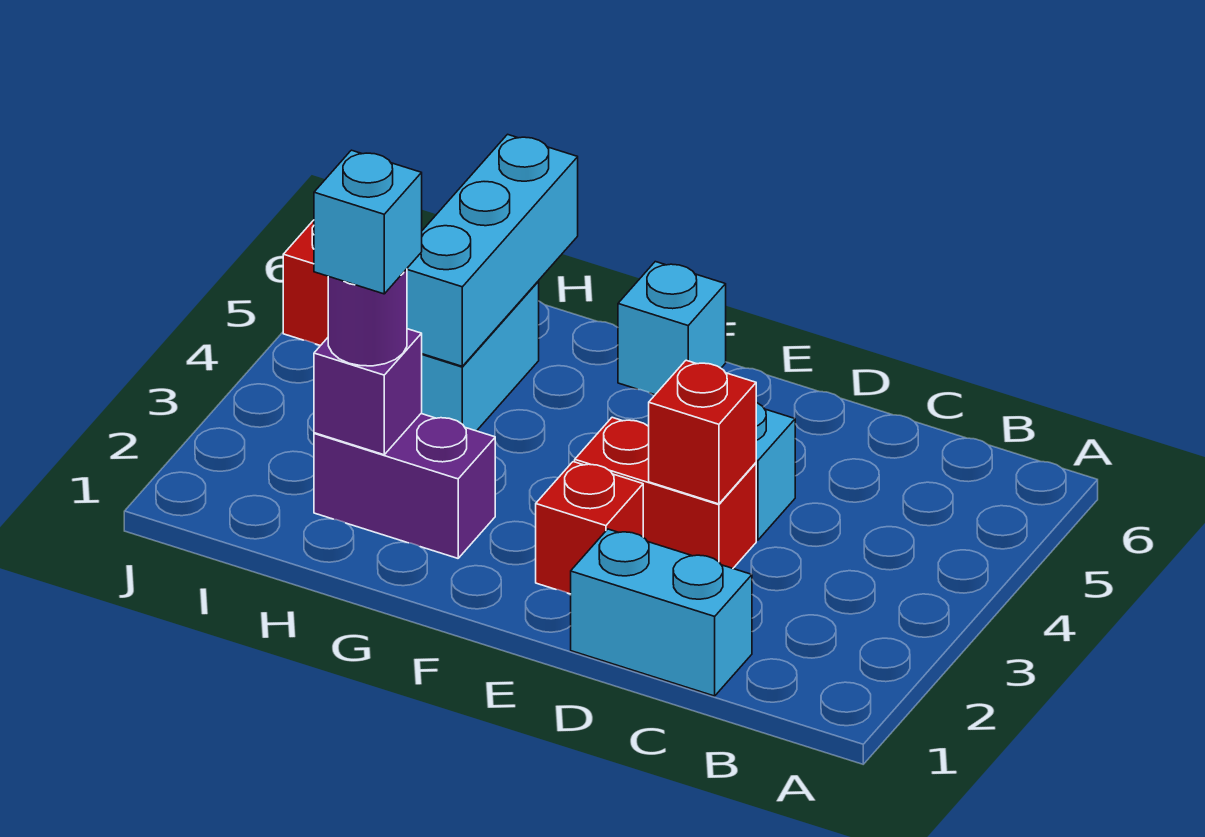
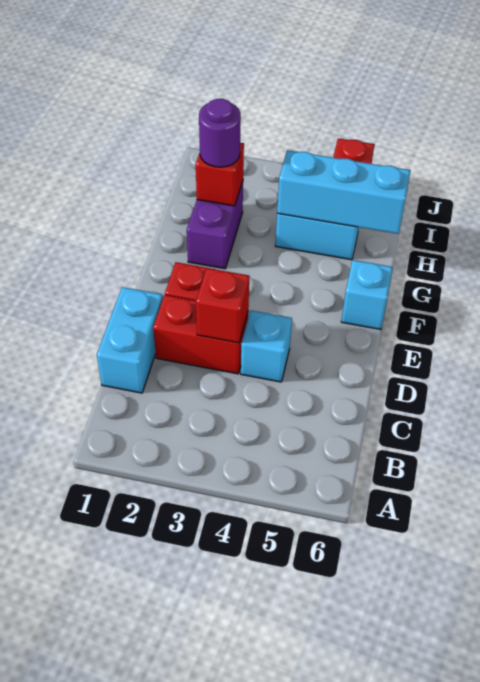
red brick D3:E3 level 1 -> red brick D2:D3 level 1
purple brick H2 level 2 -> red brick H2 level 2
cyan brick H2 level 4 -> none

